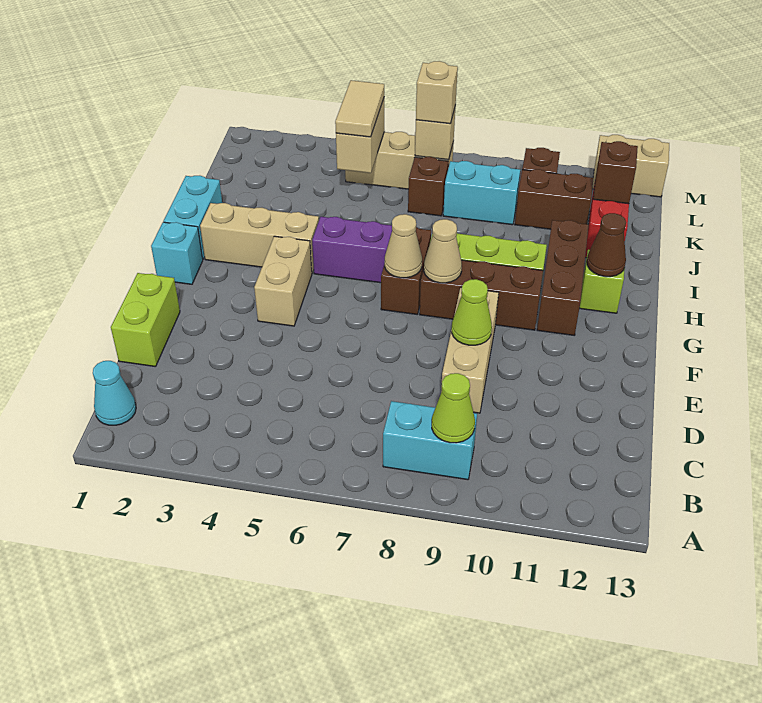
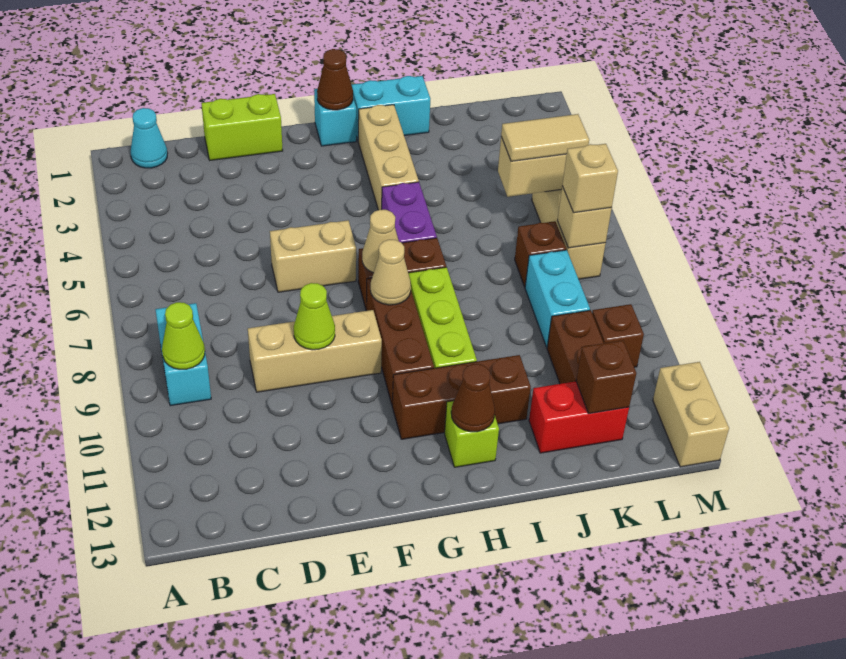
tan brick F4:G4 level 1 -> tan brick E6:F6 level 1
none -> brown cone G1 level 2

